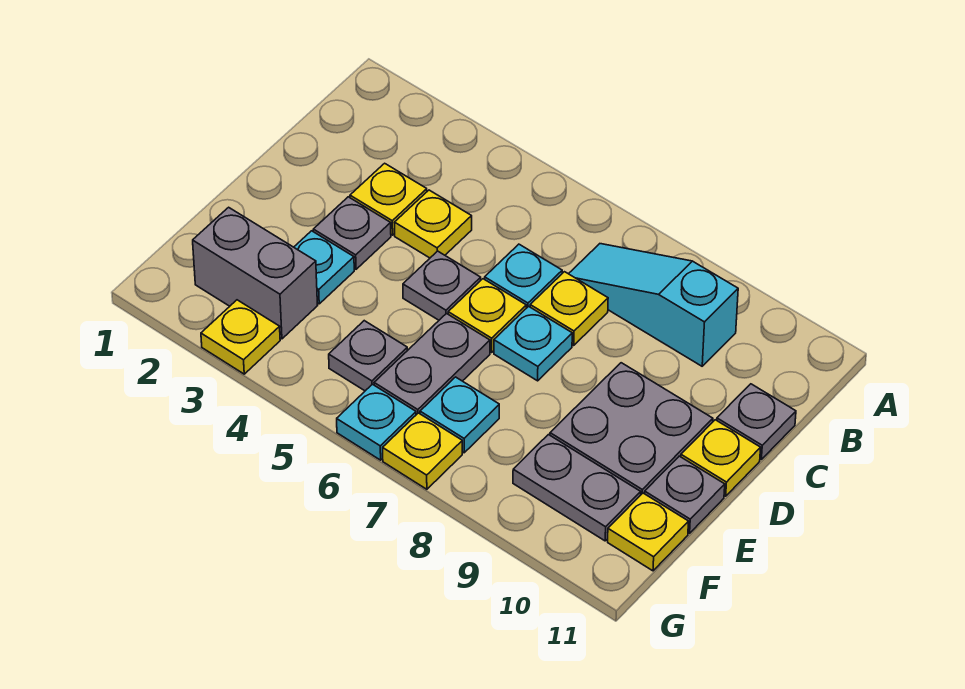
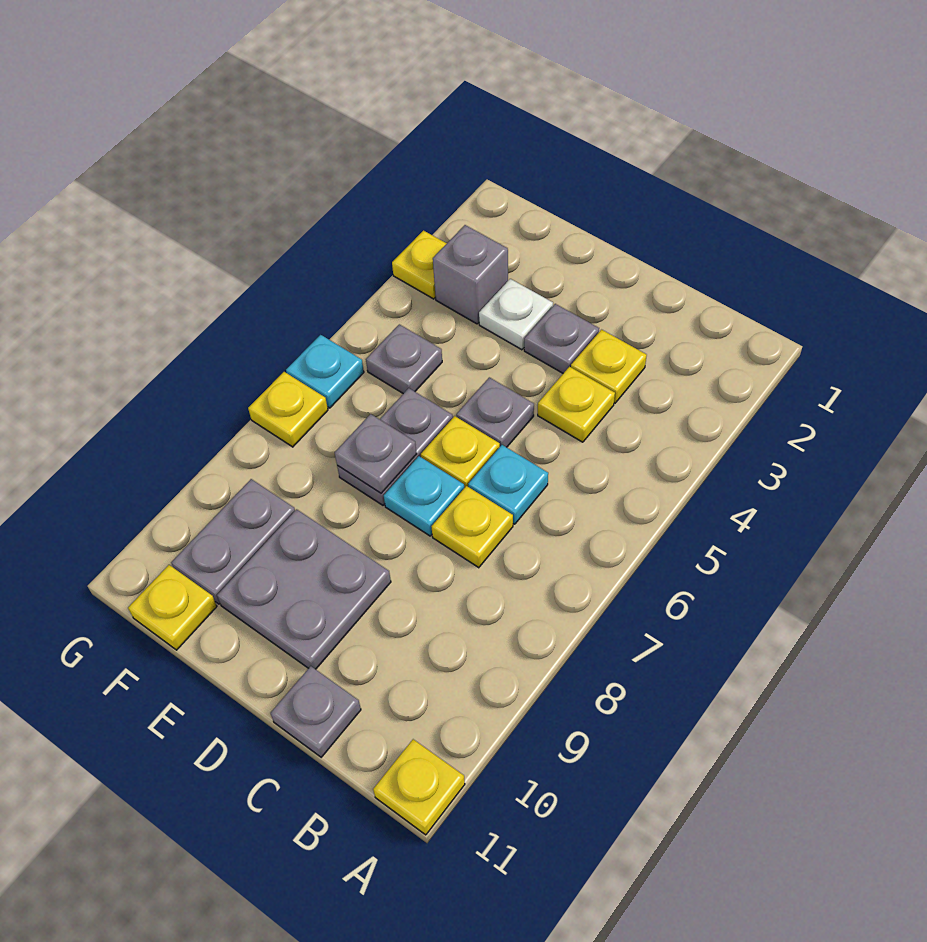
cyan slope B7:B9 level 1 top 9 -> none
yellow plate D11 level 1 -> yellow plate A11 level 1
cyan plate E3 level 1 -> white plate E3 level 1
grey plate E6:F6 level 1 -> grey plate E6:E7 level 1
grey plate E11 level 1 -> grey plate E7 level 2
grey brick F2:F3 level 1 -> grey brick F3 level 1
cyan plate F7 level 1 -> none

